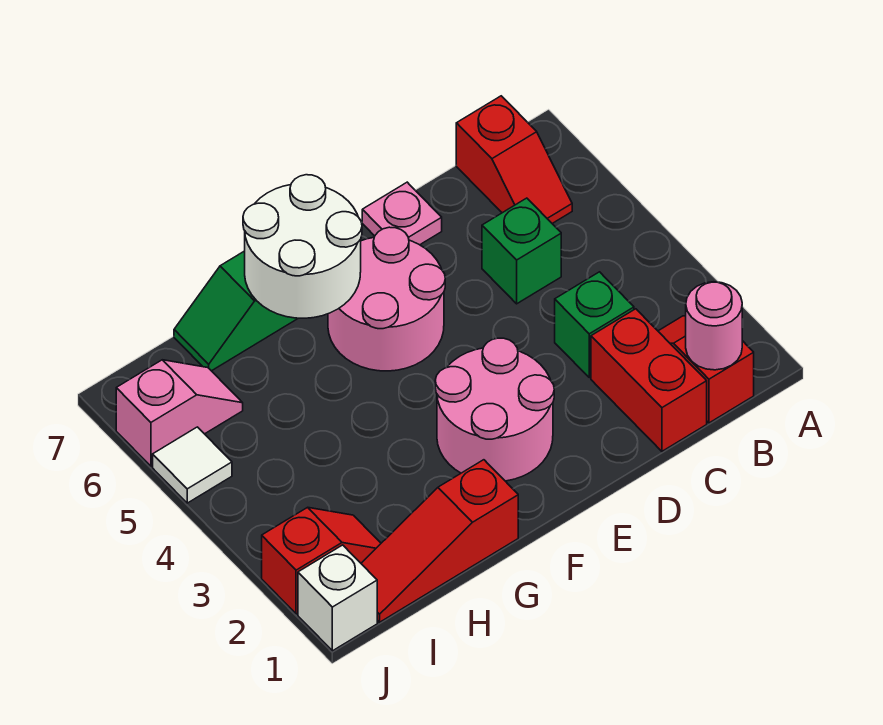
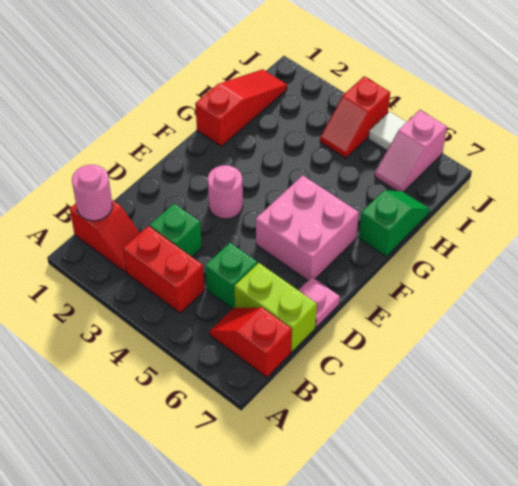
red brick C1:C2 level 1 -> red brick B3:B4 level 1
none -> lime brick C6:C7 level 1
pink round brick E2:F3 level 1 -> pink round brick E3 level 1
pink round brick E5:F6 level 1 -> pink brick E5:F6 level 1
white round brick F6:G7 level 2 -> none
red slope I2:J2 level 1 top J -> red slope I4:J4 level 1 top J
white brick J1 level 1 -> none

